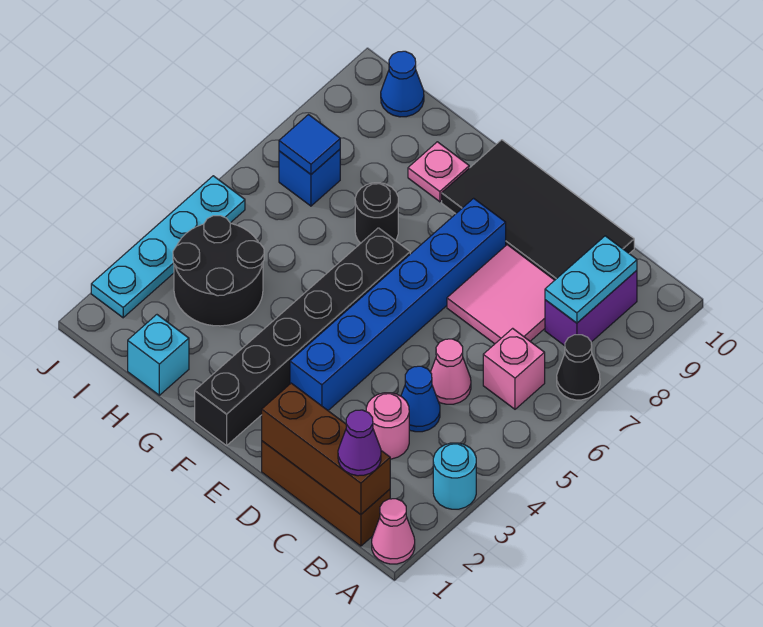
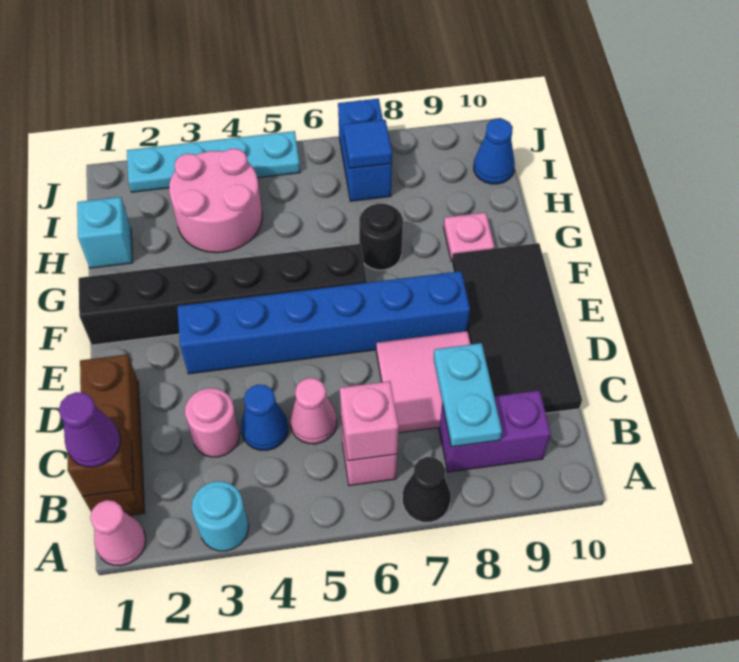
brown brick B1:D1 level 2 -> brown brick B1 level 2
none -> pink brick B6 level 2
cyan plate B8:B9 level 2 -> cyan plate B8:C8 level 2
black round brick H3:I4 level 1 -> pink round brick H3:I4 level 1
blue brick I7 level 1 -> blue brick I7:J7 level 1

